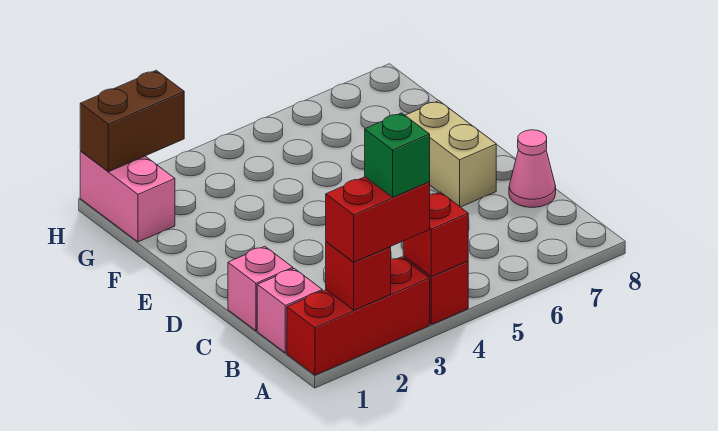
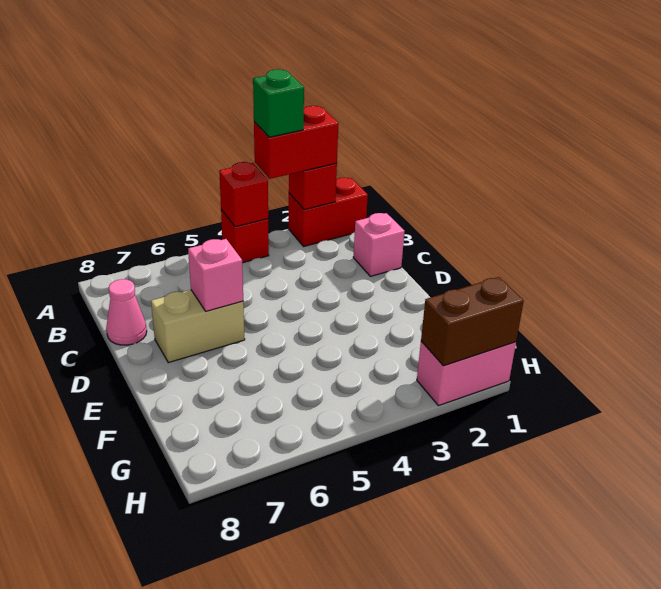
red brick A1:A3 level 1 -> red brick A1:A2 level 1
pink brick B1 level 1 -> pink brick D6 level 2
tan brick D7:E7 level 1 -> tan brick D6:D7 level 1
pink brick G1:H1 level 1 -> pink brick H1:H2 level 1

